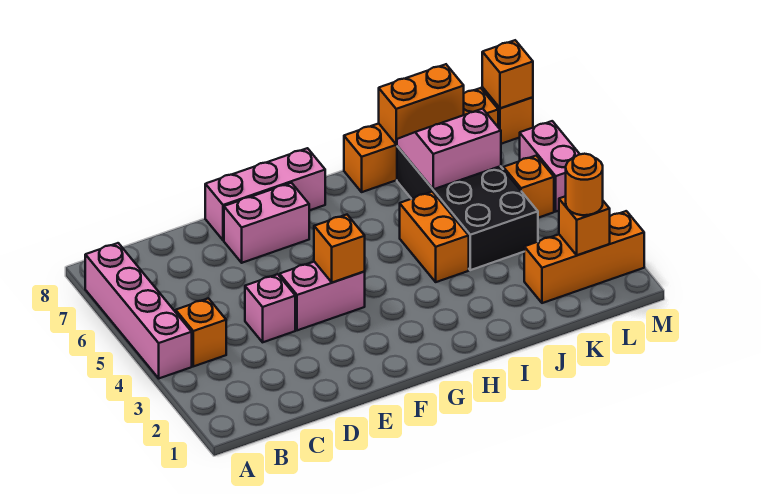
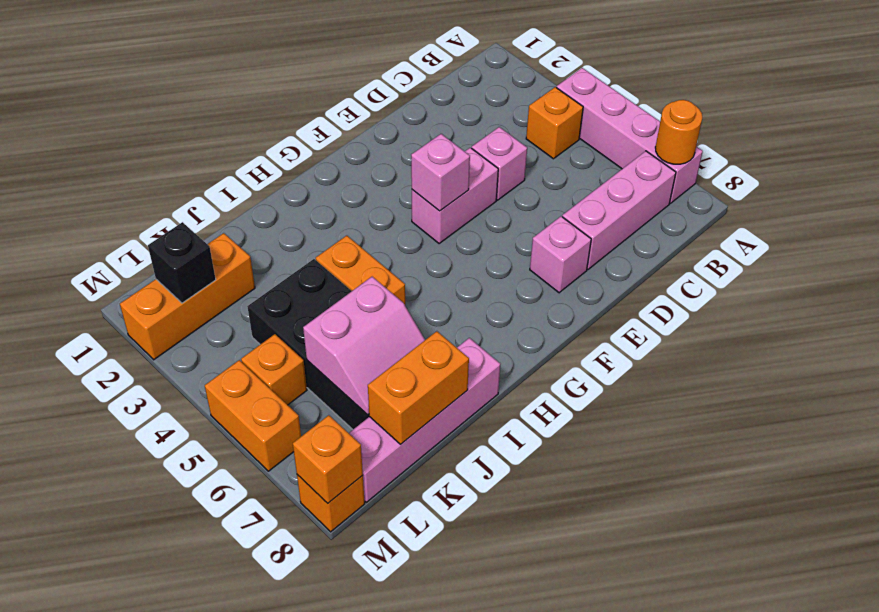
pink brick E7:F7 level 1 -> pink brick E7 level 1
pink brick E8:G8 level 1 -> pink brick B7:D7 level 1
orange brick F4 level 2 -> pink brick F4 level 2
orange brick I8:L8 level 1 -> pink brick I8:L8 level 1
orange brick L2 level 2 -> black brick L2 level 2
orange round brick L2 level 3 -> orange round brick A7 level 2
pink brick M5:M6 level 1 -> orange brick M5:M6 level 1

